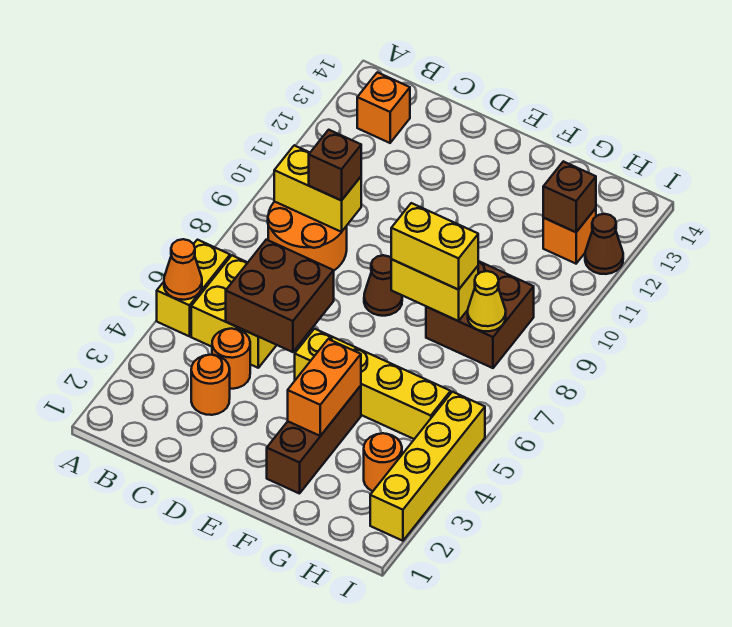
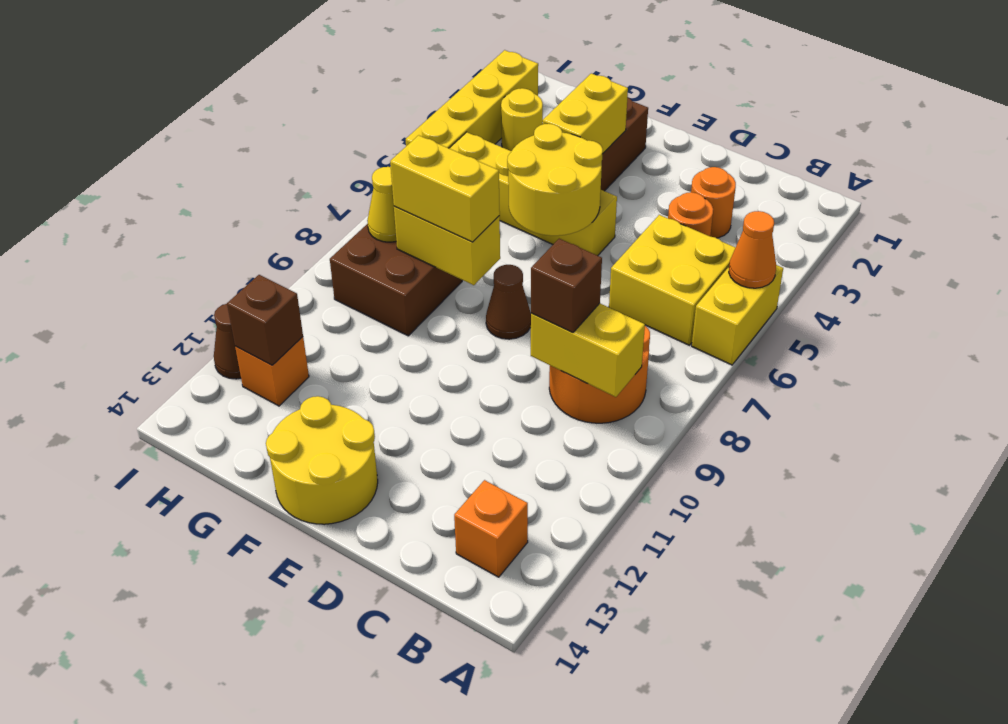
brown brick C5:D6 level 2 -> none
none -> yellow round brick E5:F6 level 2
none -> yellow round brick E13:F14 level 1
orange brick F3:F4 level 2 -> yellow brick F3:F4 level 2
orange round brick H3 level 1 -> yellow round brick H3 level 1

